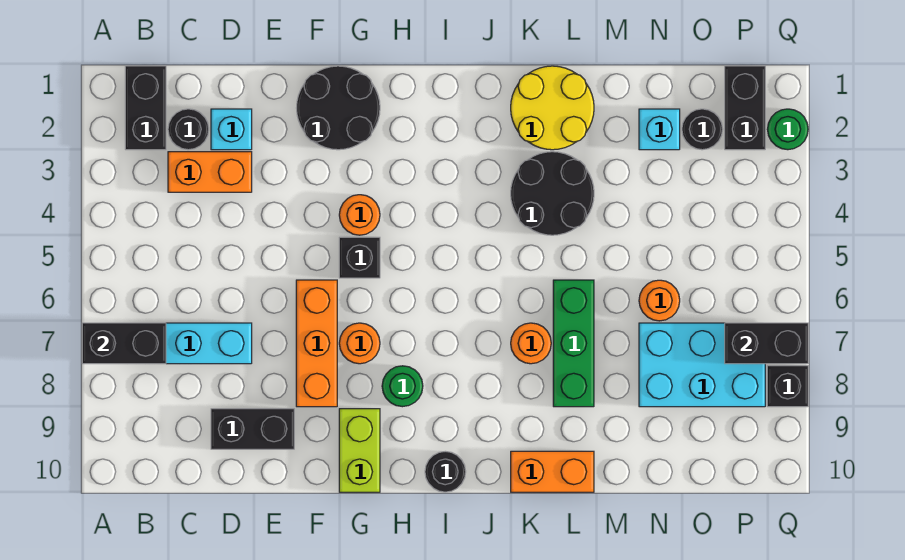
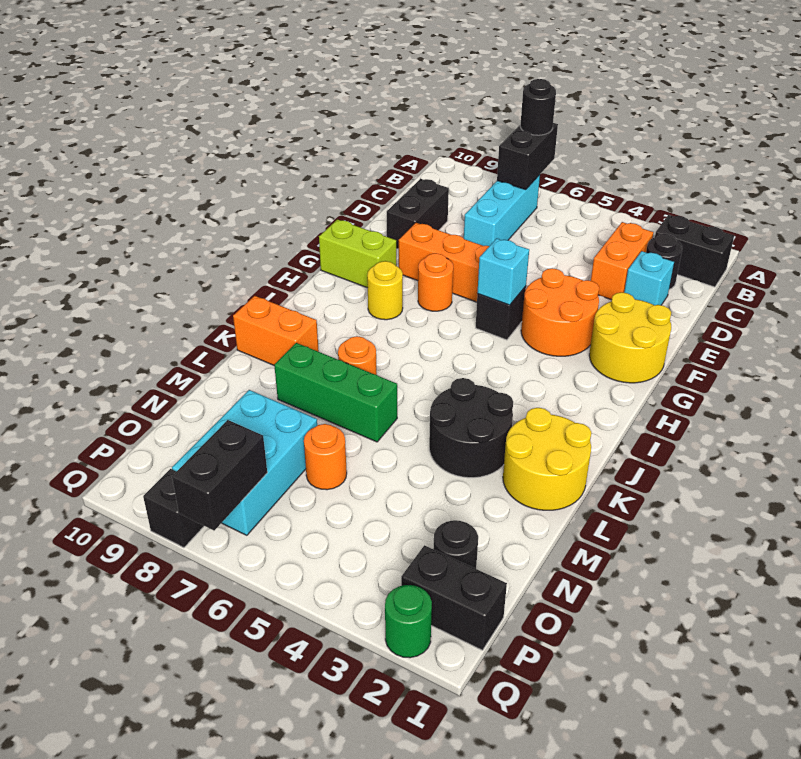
black round brick F1:G2 level 1 -> yellow round brick F1:G2 level 1
orange round brick G4 level 1 -> orange round brick F3:G4 level 1
green round brick H8 level 1 -> yellow round brick H8 level 1
black round brick I10 level 1 -> black round brick A7 level 3
orange brick K10:L10 level 1 -> orange brick K9:K10 level 1
cyan brick N2 level 1 -> cyan brick G5 level 2

